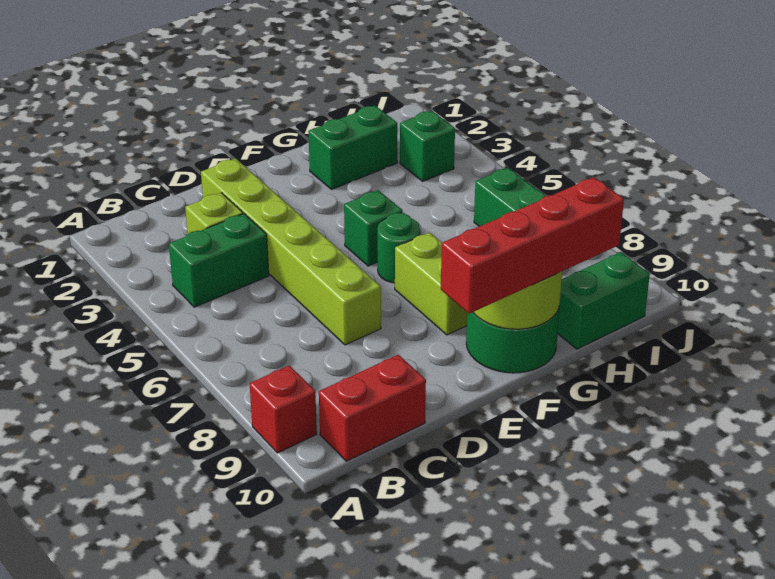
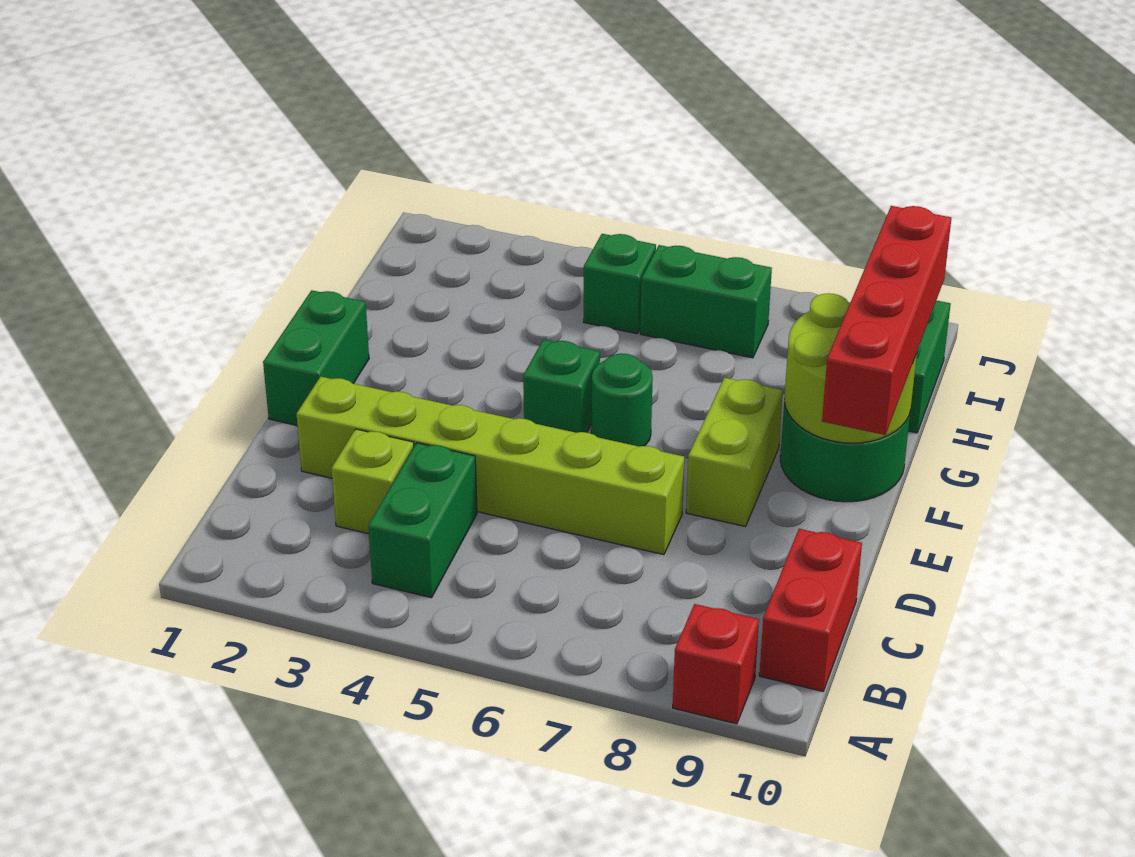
lime brick F7:F8 level 1 -> lime brick E8:F8 level 1
green brick G2:H2 level 1 -> green brick E1:F1 level 1
green brick I3 level 1 -> green brick I5 level 1

